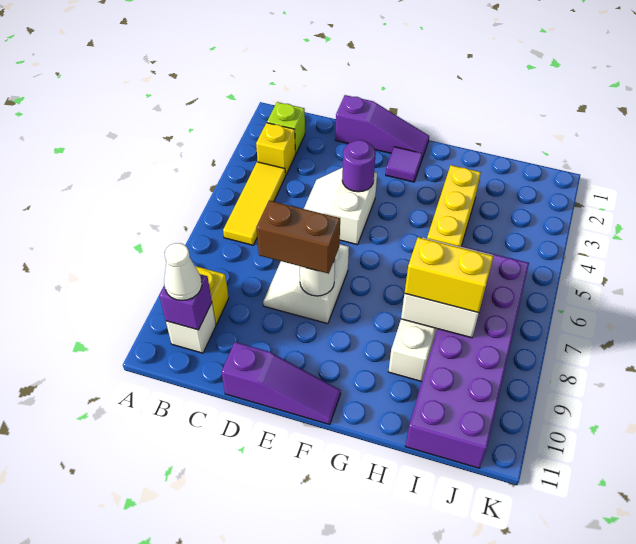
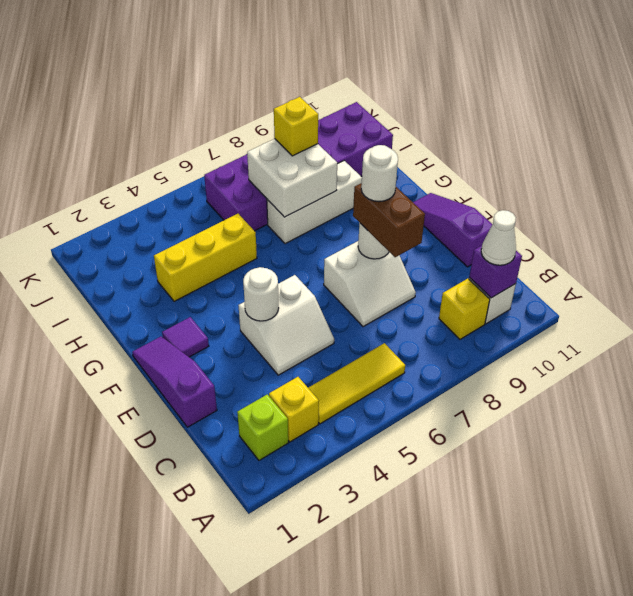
purple round brick E4 level 2 -> white round brick E4 level 2
none -> white round brick E8 level 4
yellow brick H8:I8 level 3 -> yellow brick I8 level 3

